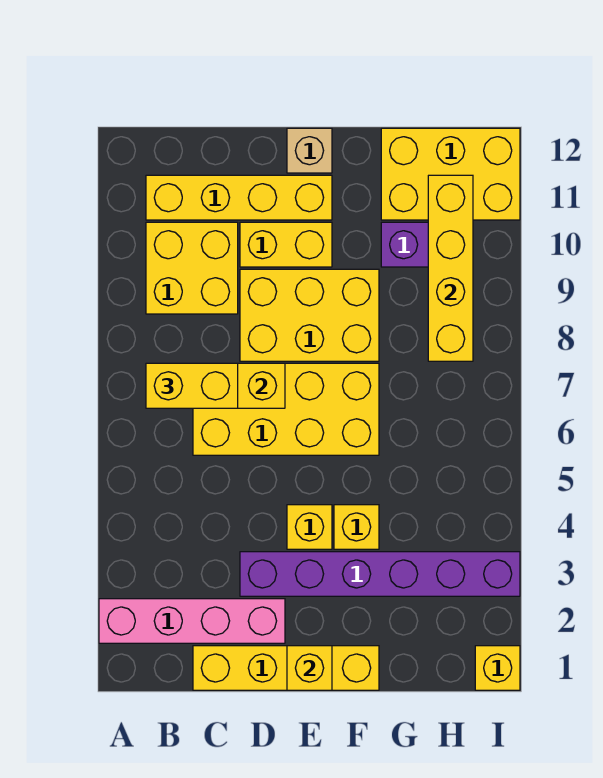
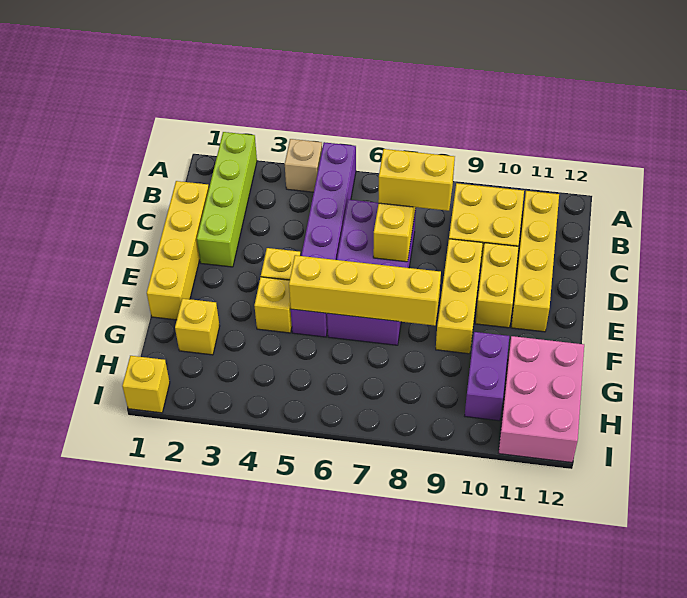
pink brick A2:D2 level 1 -> lime brick A2:D2 level 1
yellow brick B7:C7 level 3 -> yellow brick C7:C8 level 3
yellow brick C6:F7 level 1 -> purple brick C6:F7 level 1
purple brick D3:I3 level 1 -> purple brick A5:F5 level 1
yellow brick D8:F9 level 1 -> yellow brick D9:F9 level 1
yellow brick E1 level 2 -> yellow brick G2 level 1
tan brick E12 level 1 -> tan brick A4 level 1
yellow brick G11:I12 level 1 -> pink brick G11:I12 level 1
yellow brick H8:H11 level 2 -> yellow brick F5:F8 level 2

